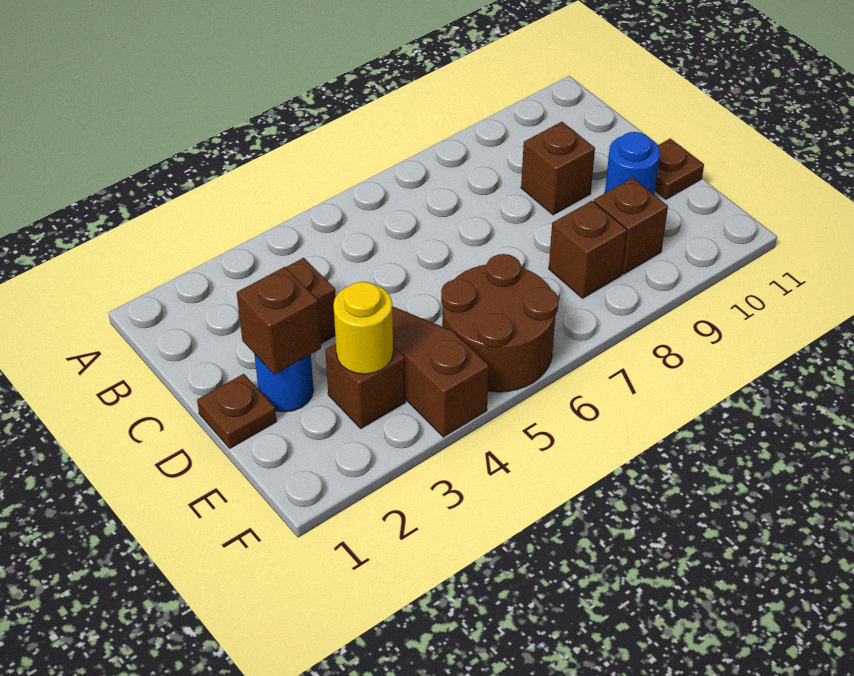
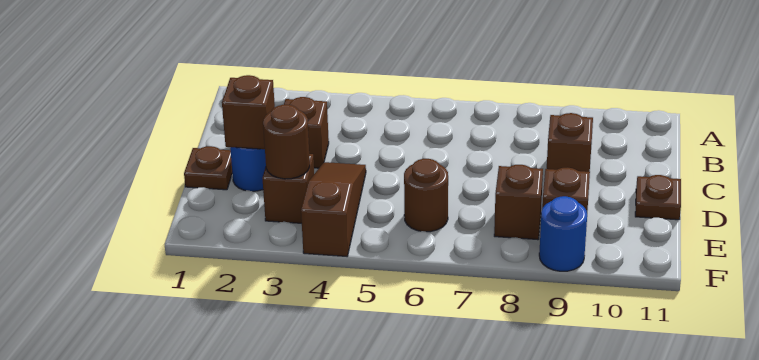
blue round brick D10 level 1 -> blue round brick F9 level 1
yellow round brick E3 level 2 -> brown round brick E3 level 2
brown round brick E5:F6 level 1 -> brown round brick E6 level 1

